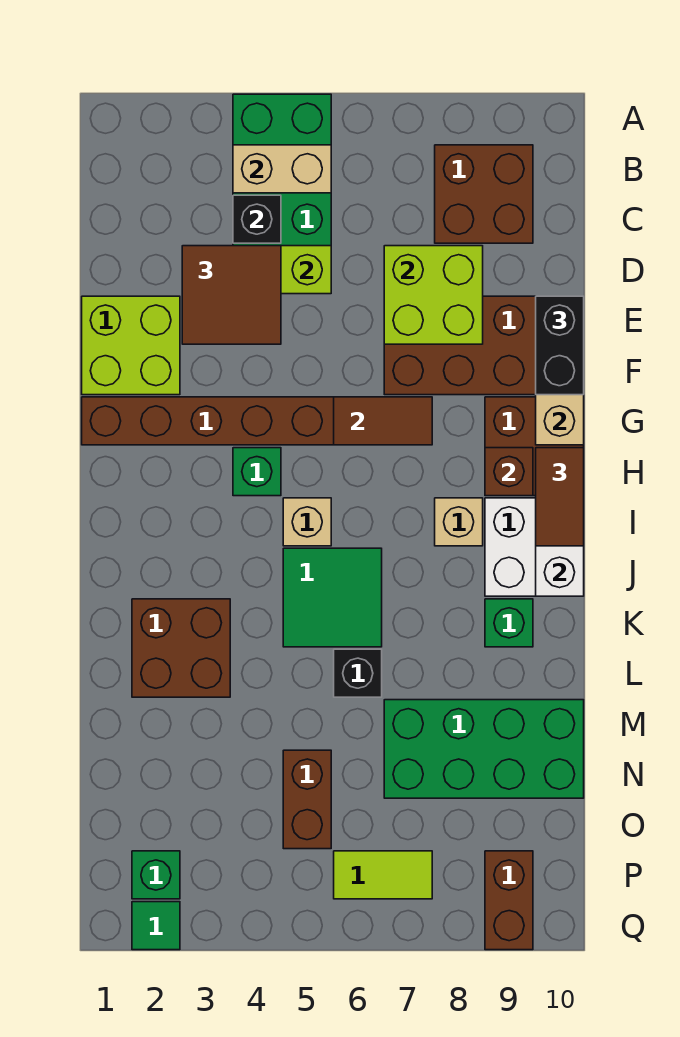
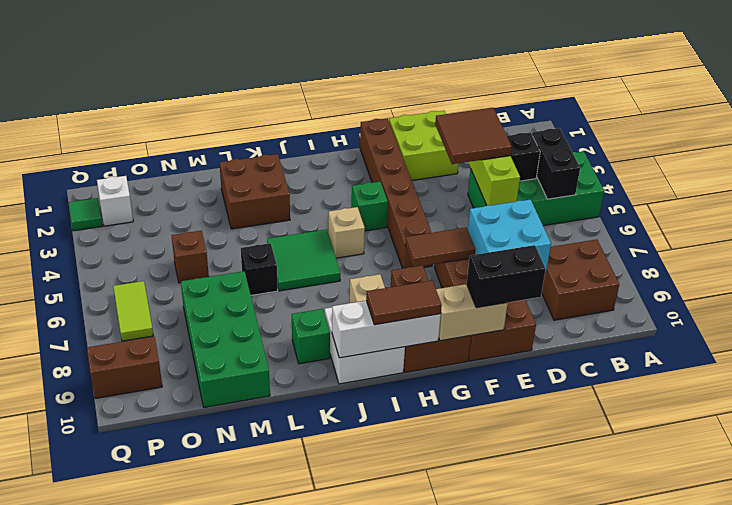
tan brick B4:B5 level 2 -> black brick B4:B5 level 2
lime brick D7:E8 level 2 -> cyan brick D7:E8 level 2
brown tile G6:G7 level 2 -> brown tile F7:G7 level 2
brown brick N5:O5 level 1 -> brown brick N5 level 1
green brick P2 level 1 -> white brick P2 level 1

